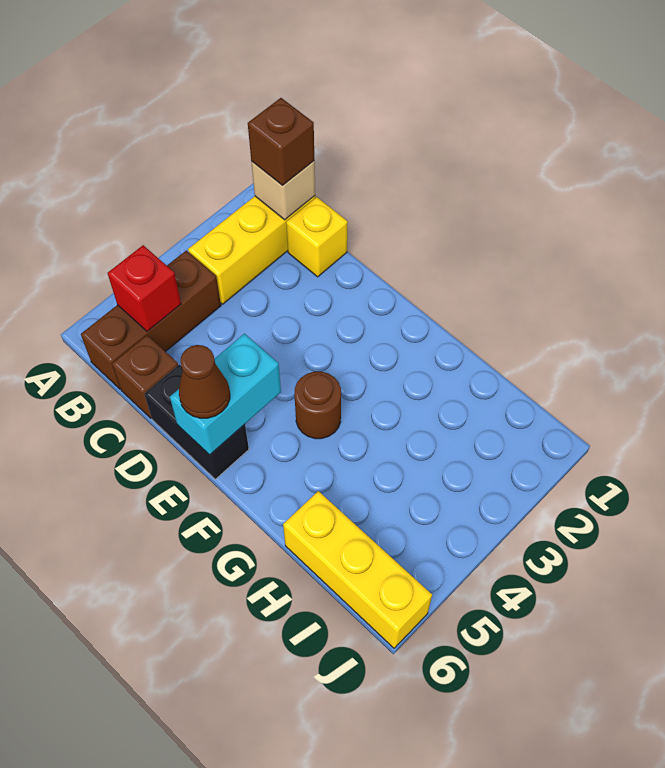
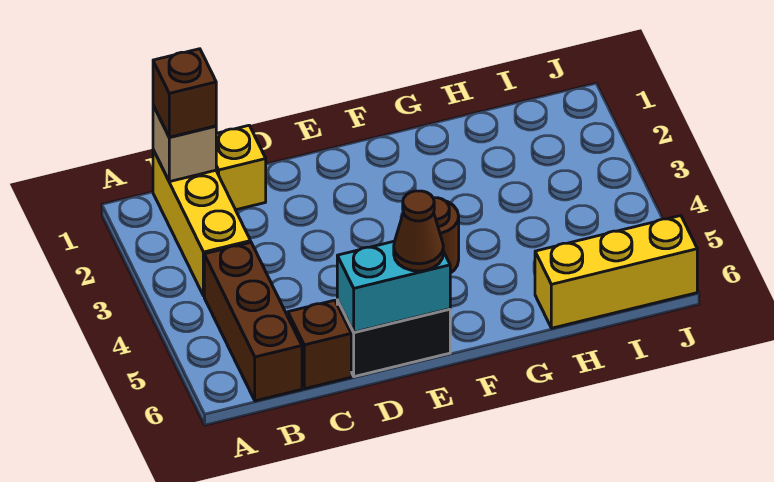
red brick B5 level 2 -> none
cyan brick E5:E6 level 2 -> cyan brick D6:E6 level 2

